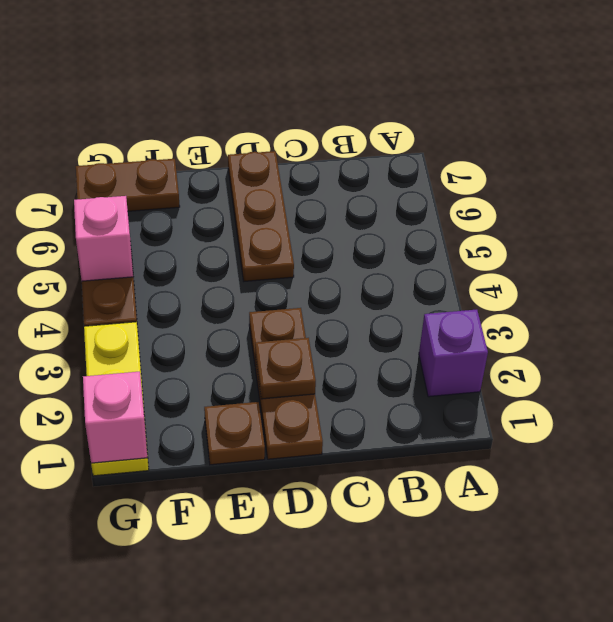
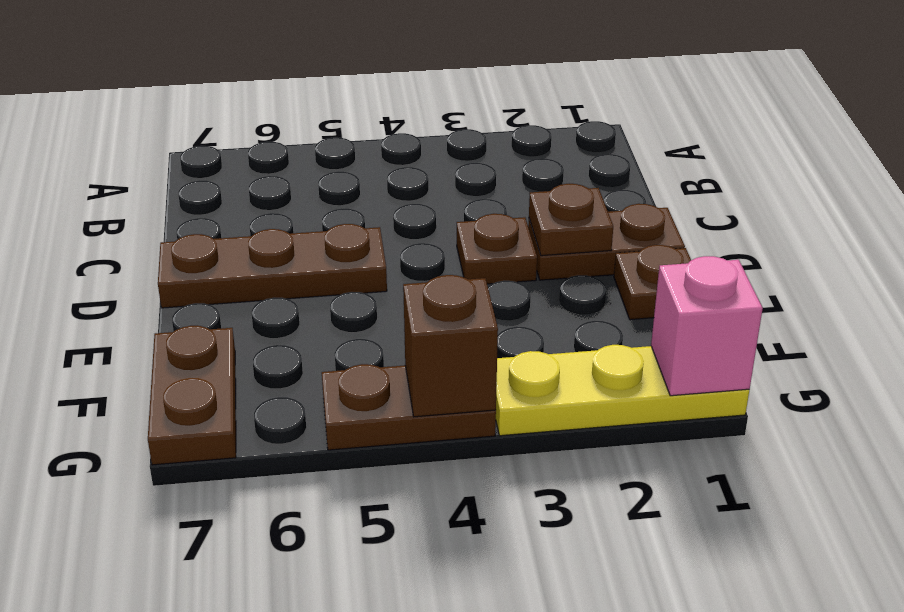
purple brick A2 level 1 -> none
none -> brown brick G4 level 2
pink brick G5 level 2 -> none

